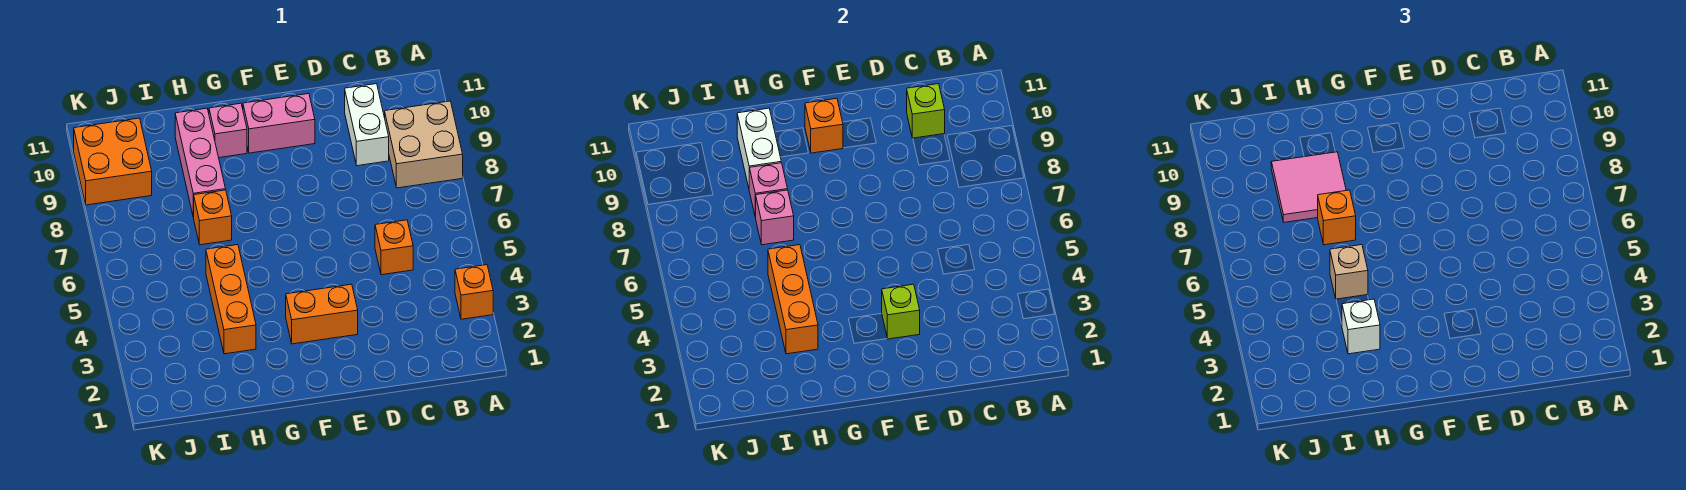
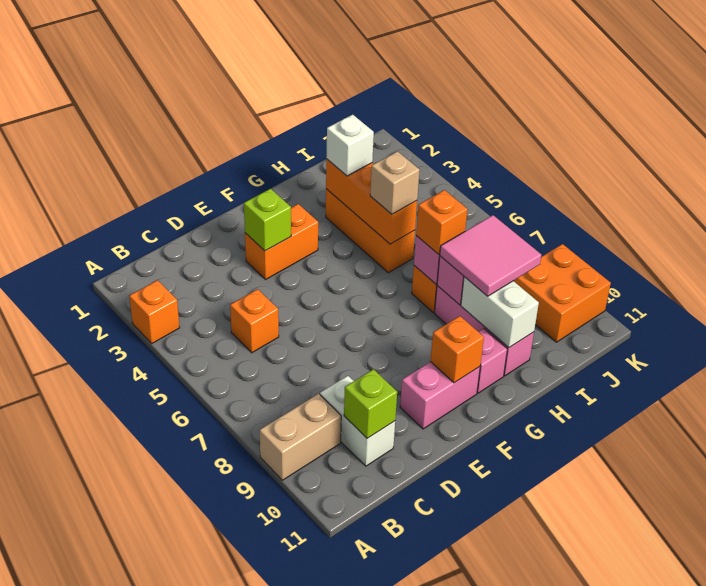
tan brick A8:B9 level 1 -> tan brick A9:B9 level 1

